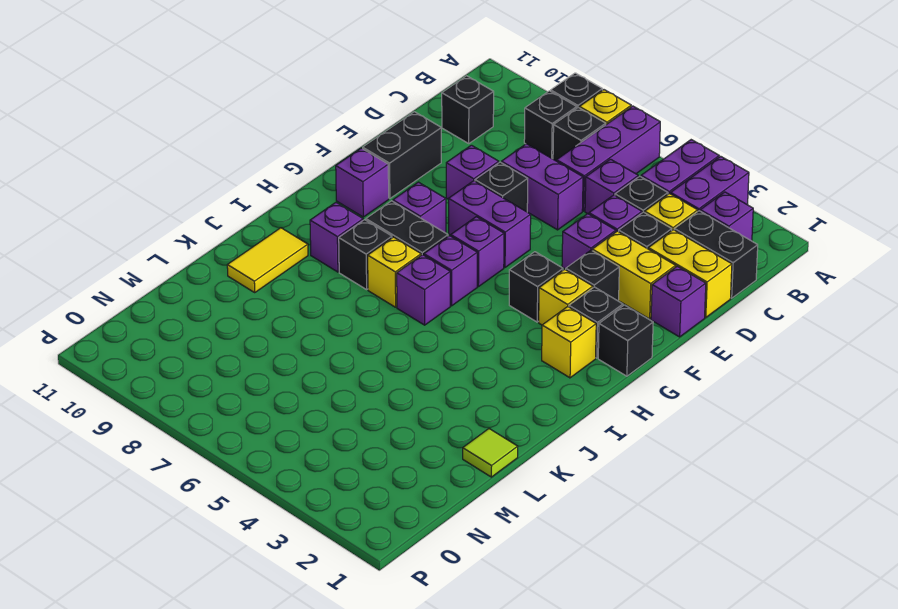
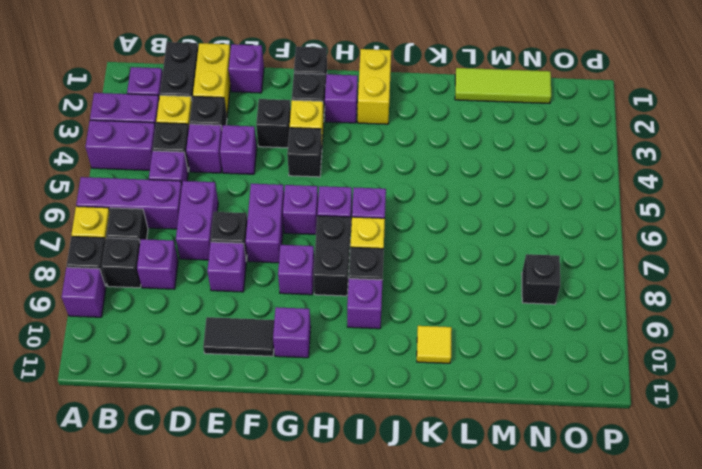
none -> purple brick A9 level 1
none -> purple brick C8 level 1
black brick C10 level 1 -> black brick N8 level 1
yellow brick E2:E3 level 1 -> yellow brick I1:I2 level 1
black brick E10:F10 level 1 -> black tile E10:F10 level 1
yellow brick H2 level 1 -> purple brick H2 level 1
yellow tile J10:K10 level 1 -> yellow tile K10 level 1
lime tile L1 level 1 -> lime tile L1:N1 level 1

